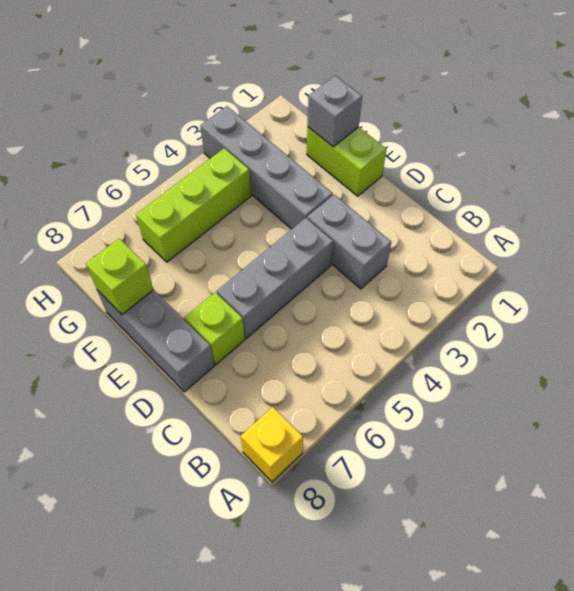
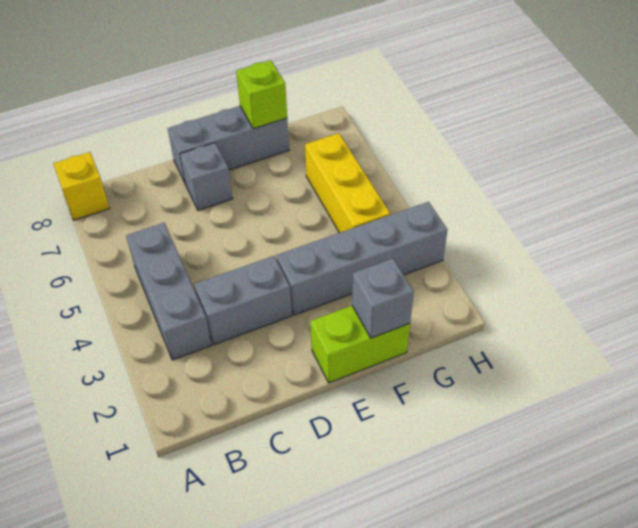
grey brick D4:D6 level 1 -> grey brick B3:B5 level 1
lime brick D7 level 1 -> grey brick D7 level 1
lime brick G4:G6 level 1 -> yellow brick G4:G6 level 1

